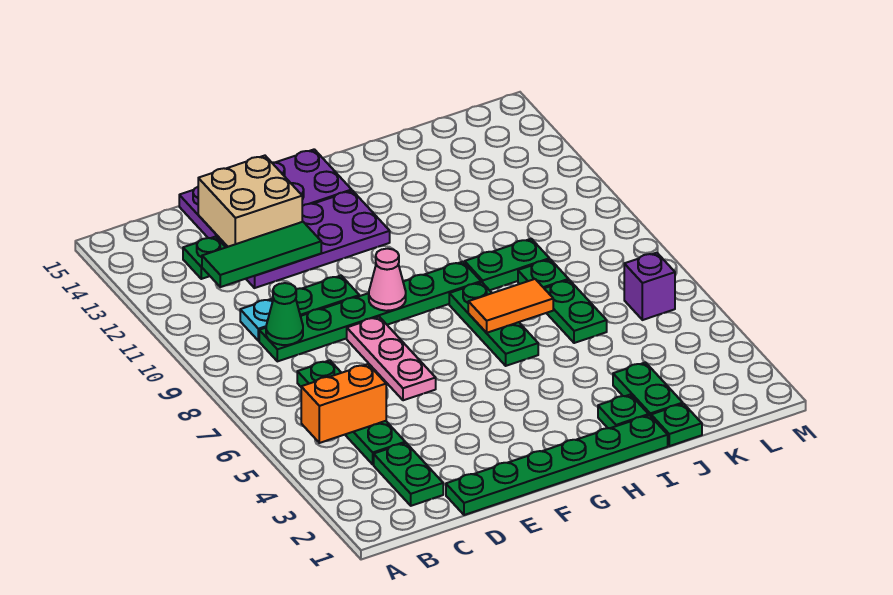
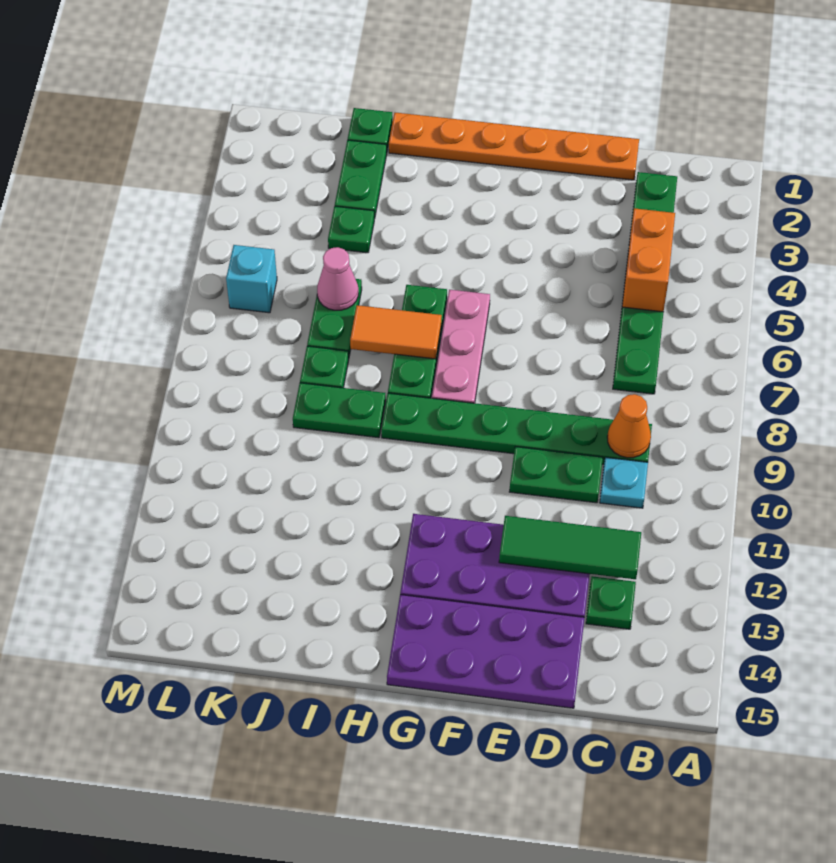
orange brick B5:C5 level 2 -> orange brick C4:C5 level 2
green cone C9 level 2 -> orange cone C9 level 2
green plate D1:I1 level 1 -> orange plate D1:I1 level 1
tan brick D13:E14 level 2 -> none
pink plate E6:E8 level 1 -> pink plate G6:G8 level 1
pink cone F9 level 2 -> pink cone J6 level 2
green plate I2 level 1 -> green plate J4 level 1
purple brick L6 level 1 -> cyan brick L6 level 1

